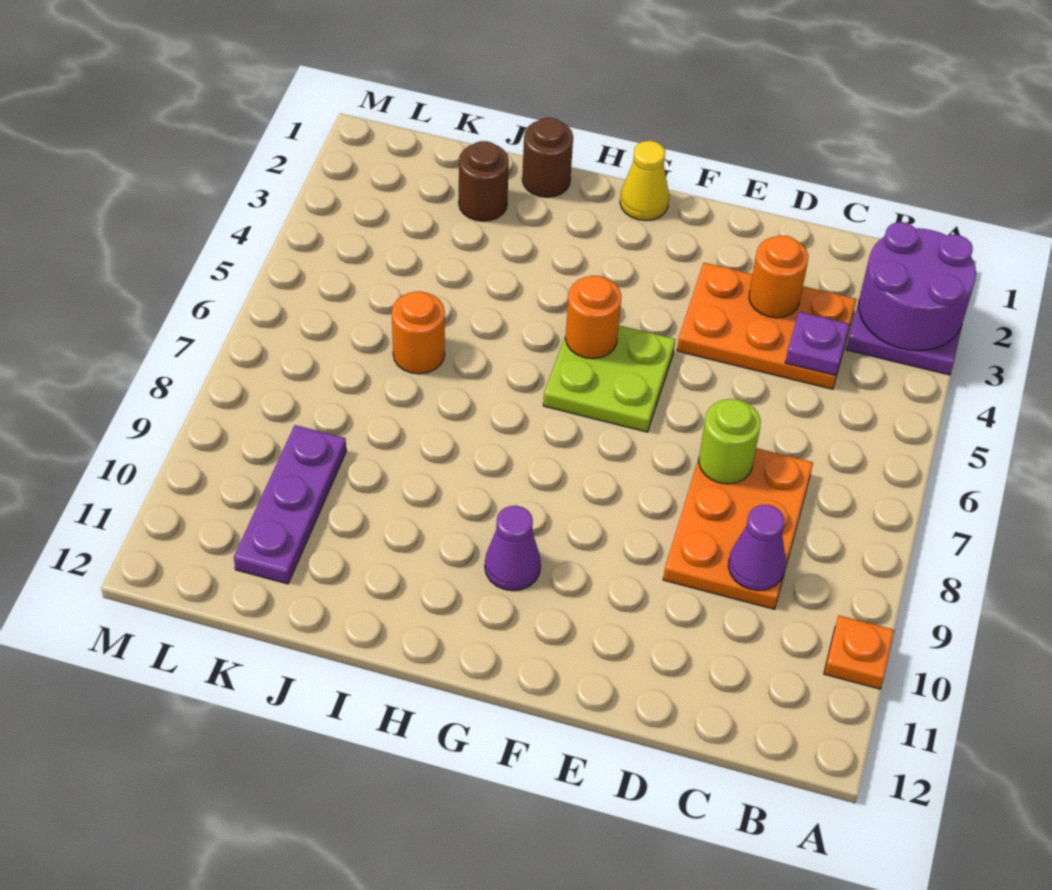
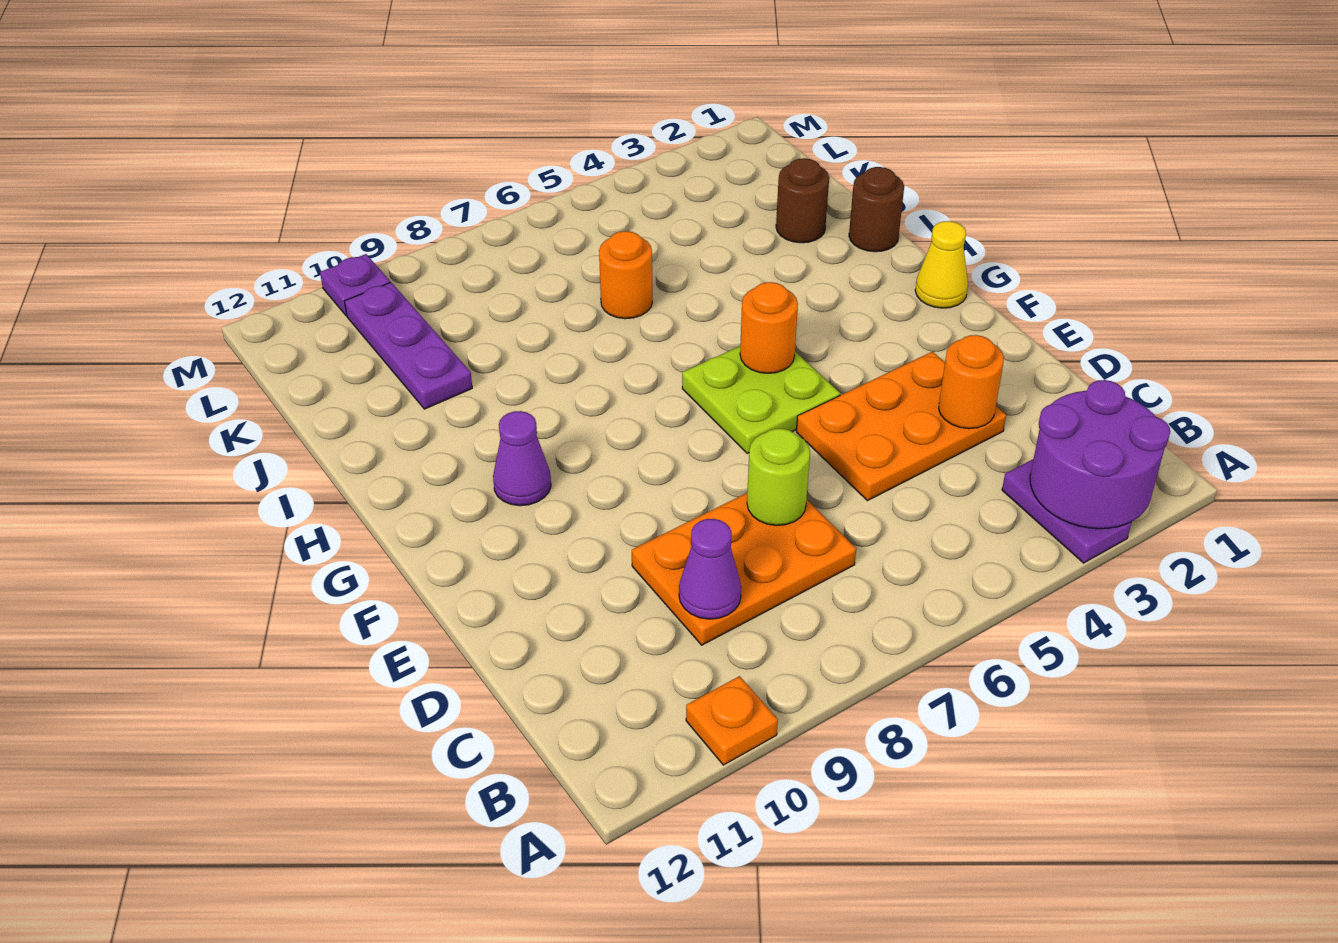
orange plate C3:E4 level 1 -> orange plate D3:E5 level 1
purple plate C4 level 2 -> purple plate M10 level 1
purple plate K9:K11 level 1 -> purple plate J10:L10 level 1

